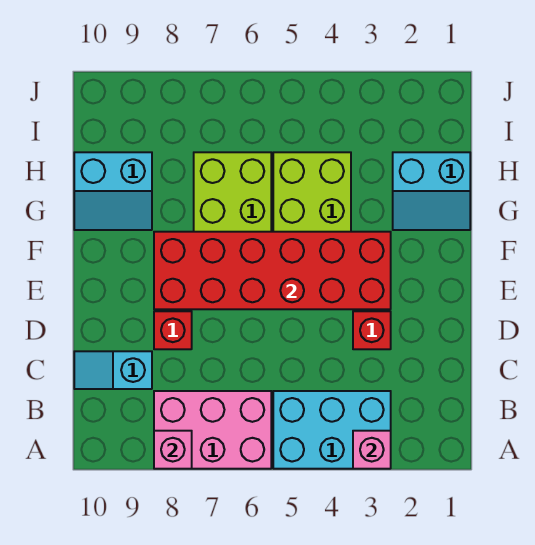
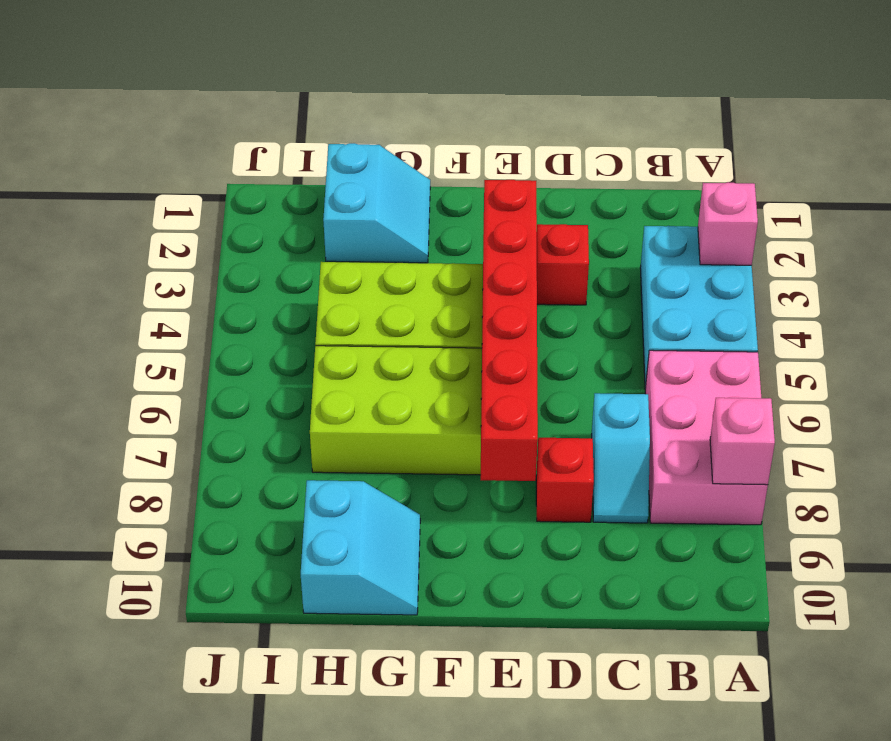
cyan slope C9:C10 level 1 top 9 -> cyan slope C7:C8 level 1 top 7
red brick E3:F8 level 2 -> red brick E3:E8 level 2

